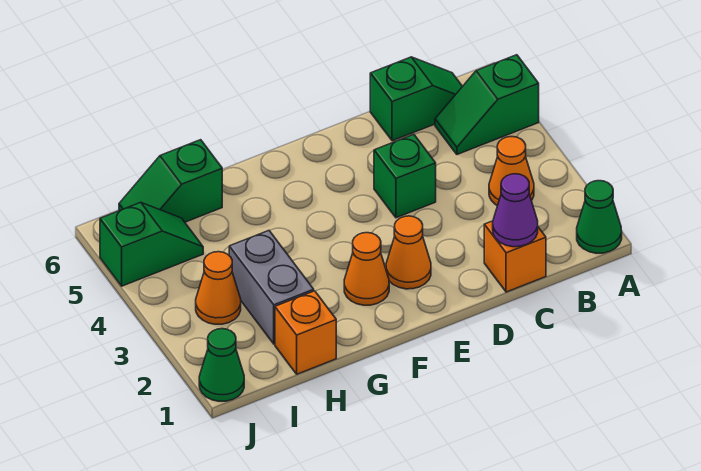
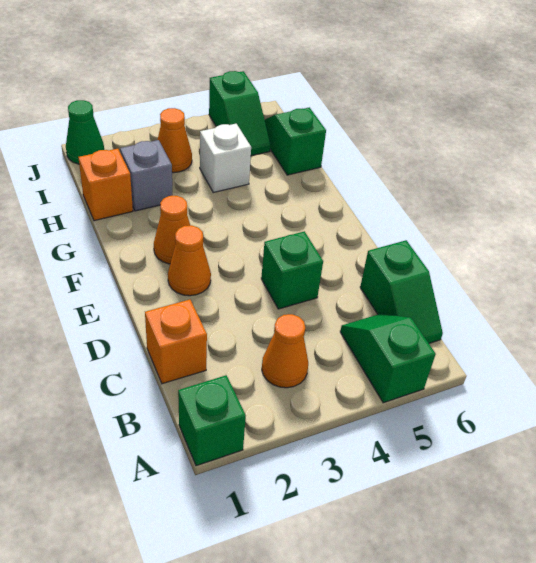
green cone A1 level 1 -> green brick A1 level 1
purple cone C1 level 2 -> none
grey brick H2:H3 level 1 -> grey brick H2 level 1
none -> white brick H4 level 1

